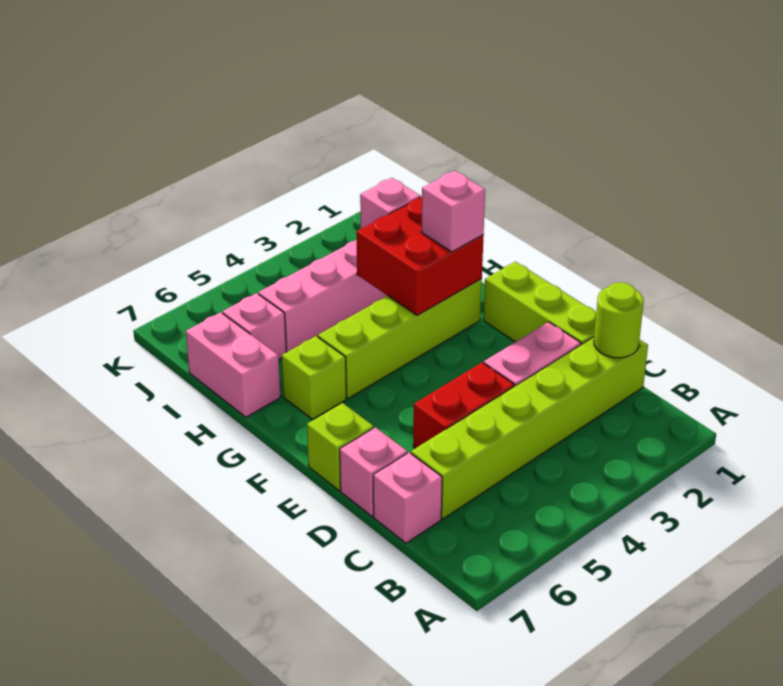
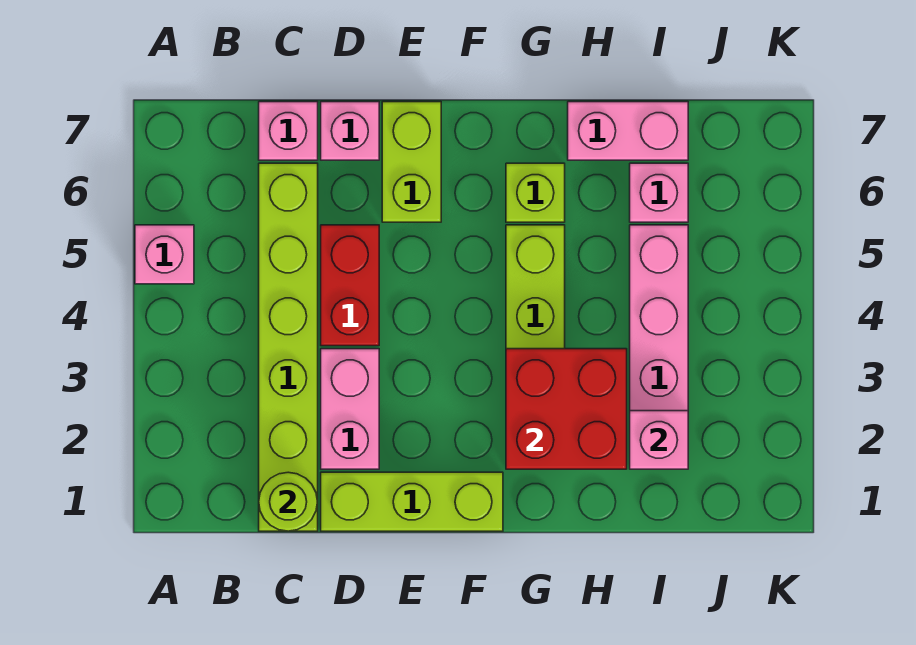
lime brick E7 level 1 -> lime brick E6:E7 level 1
pink brick G2 level 3 -> pink brick A5 level 1

